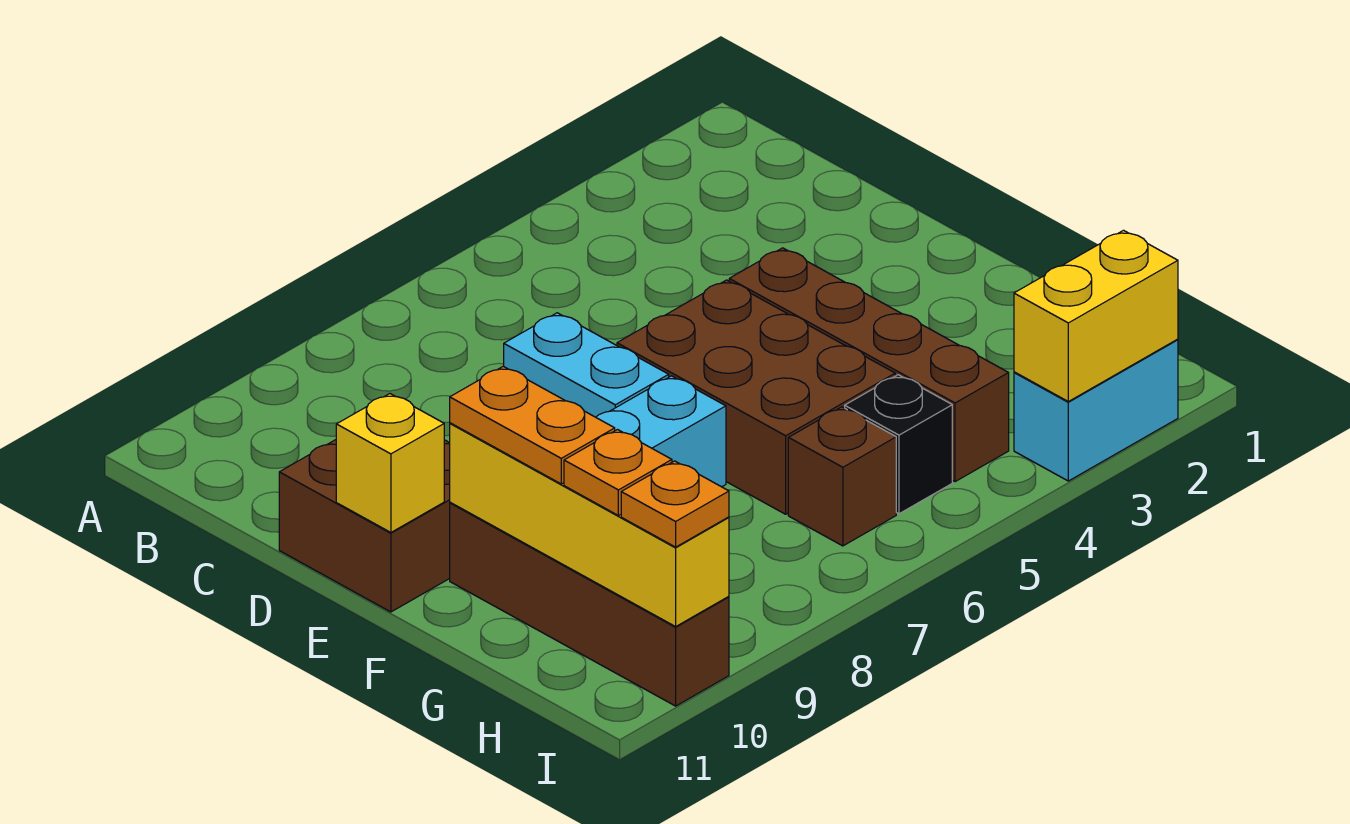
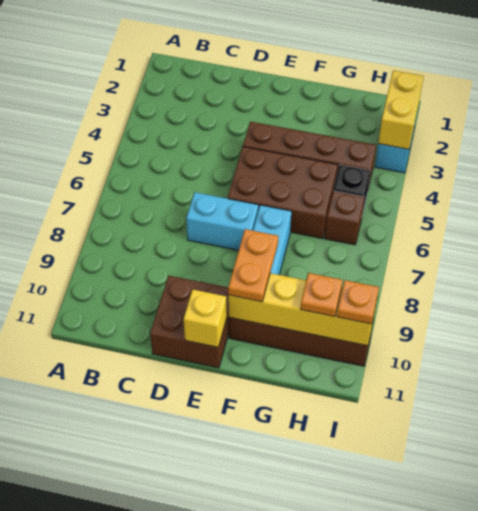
orange plate F10:G10 level 3 -> orange plate F9:F10 level 3

